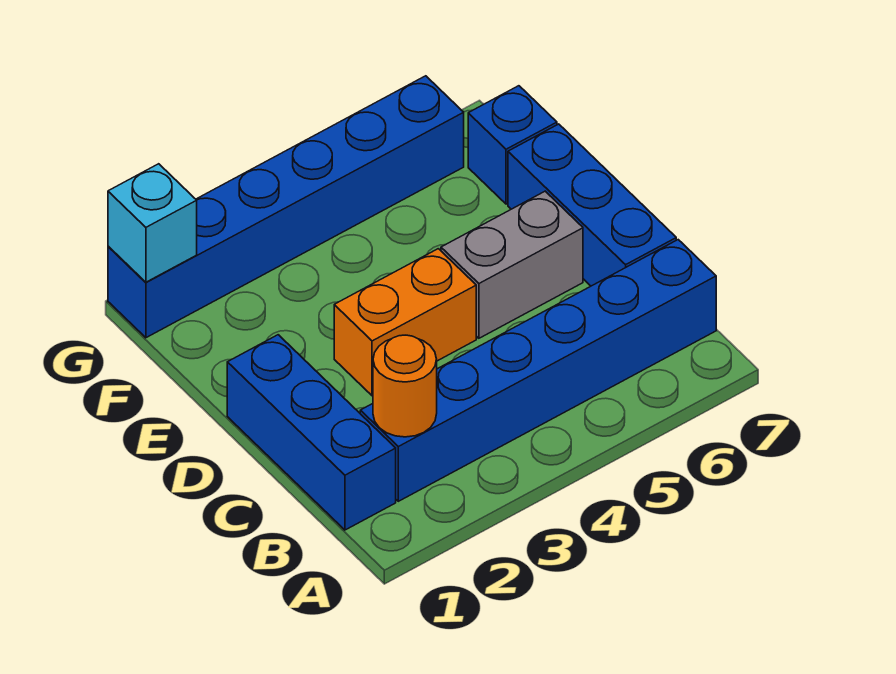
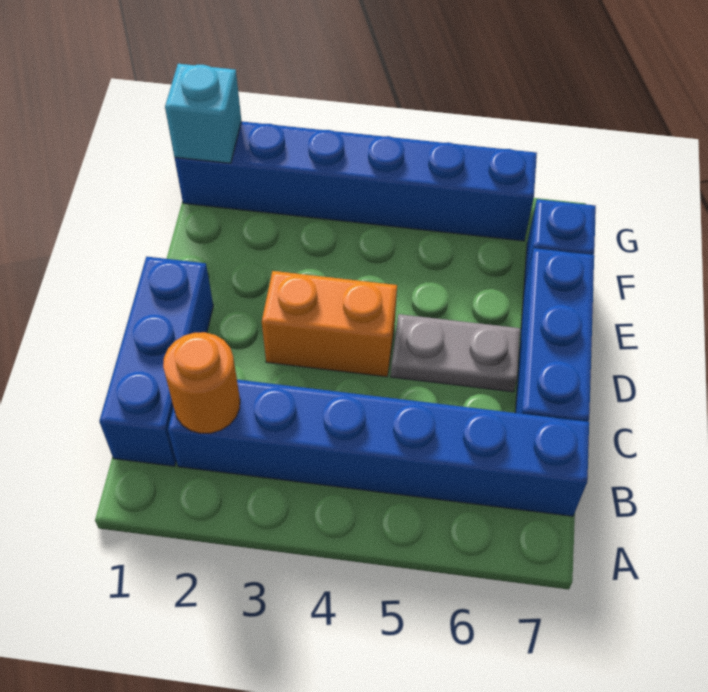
grey brick D5:D6 level 1 -> grey plate D5:D6 level 1

